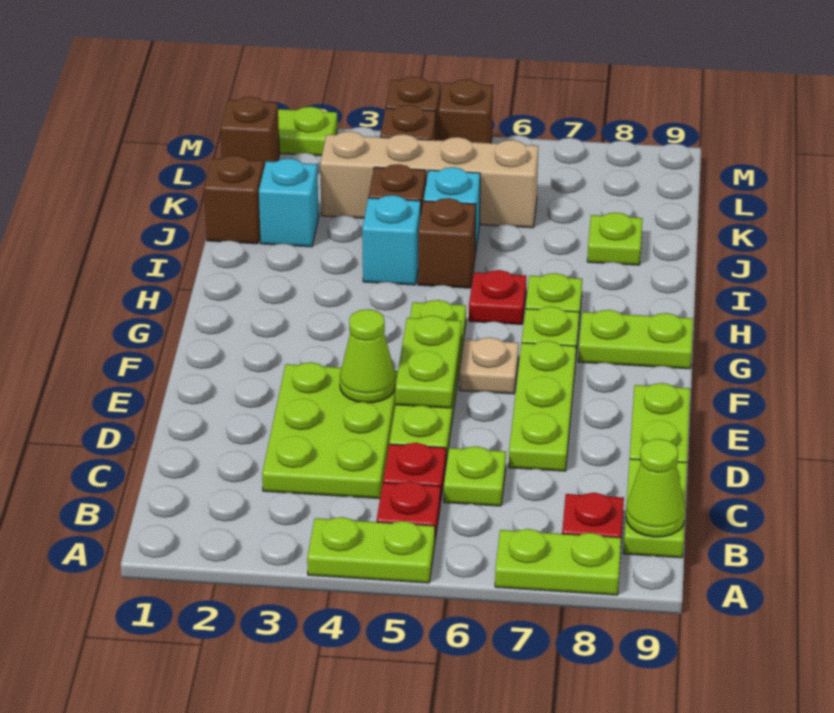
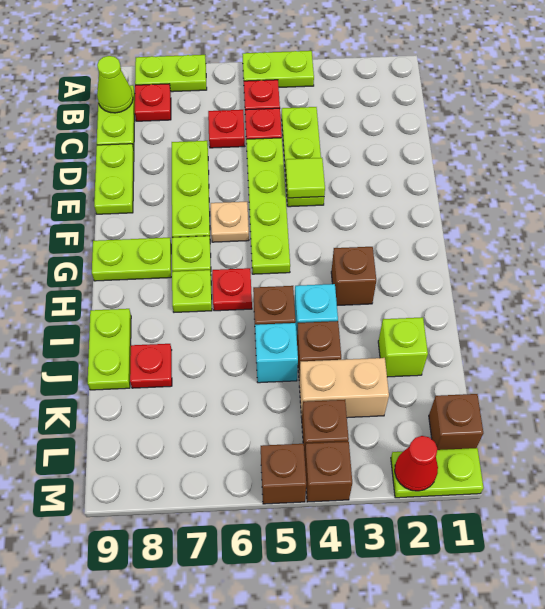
lime plate C3:E4 level 1 -> lime plate C4:E4 level 1
lime plate C6 level 1 -> red plate C6 level 1
lime cone E4 level 2 -> lime tile E4 level 2
lime plate E5:F5 level 2 -> lime plate I9:J9 level 1
brown brick J1 level 1 -> brown brick H3 level 1
cyan brick J2 level 1 -> lime brick J2 level 1
lime plate J8 level 1 -> red plate J8 level 1
tan brick K3:K6 level 1 -> tan brick K3:K4 level 1
none -> red cone M2 level 2

